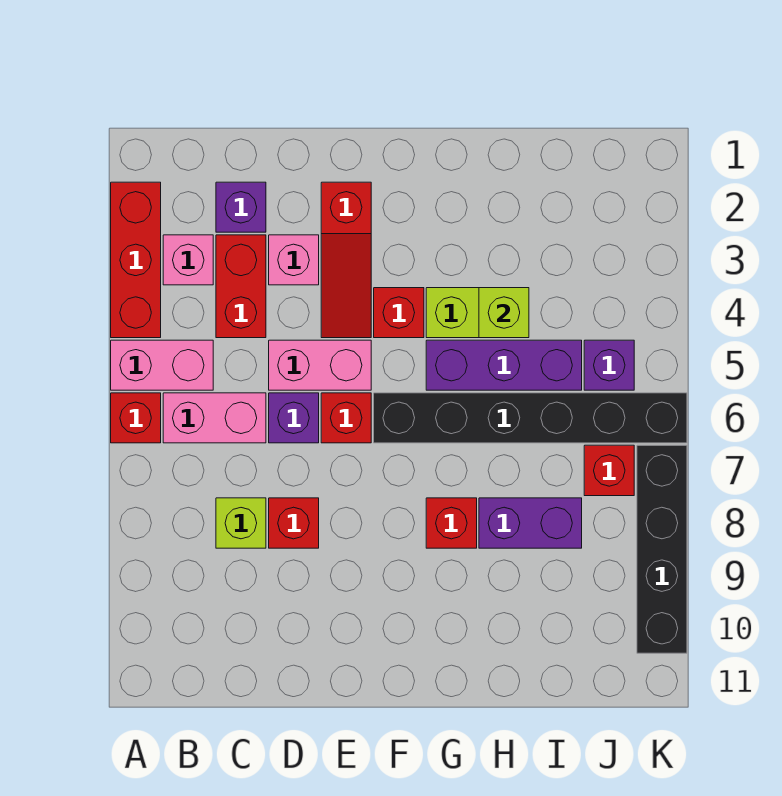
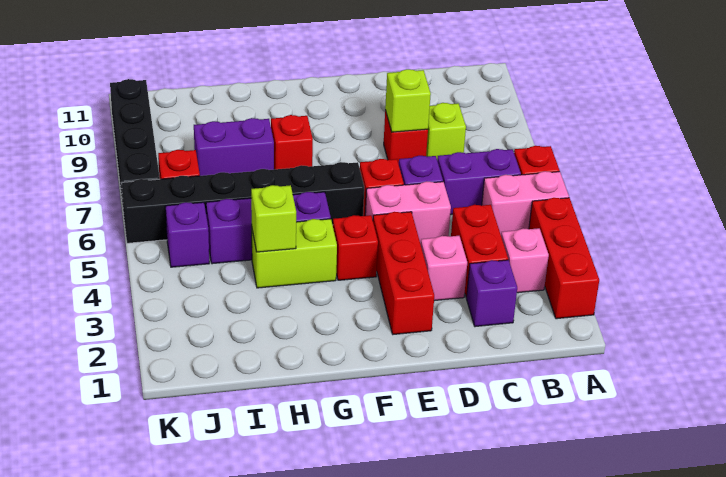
pink brick B6:C6 level 1 -> purple brick B6:C6 level 1
none -> lime brick D8 level 2
red slope E2:E4 level 1 top 2 -> red brick E2:E4 level 1

